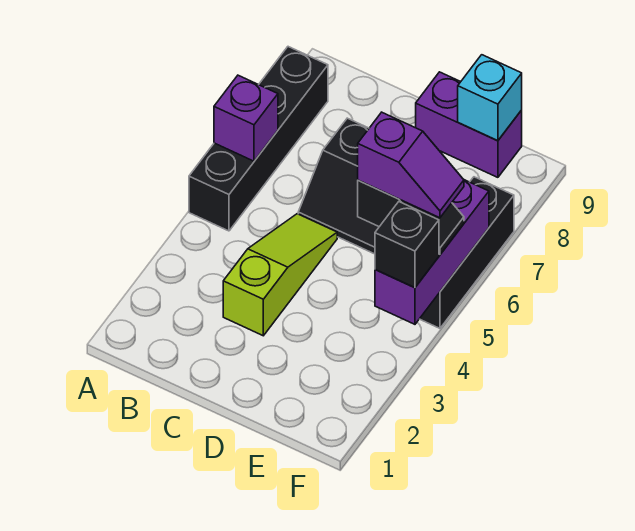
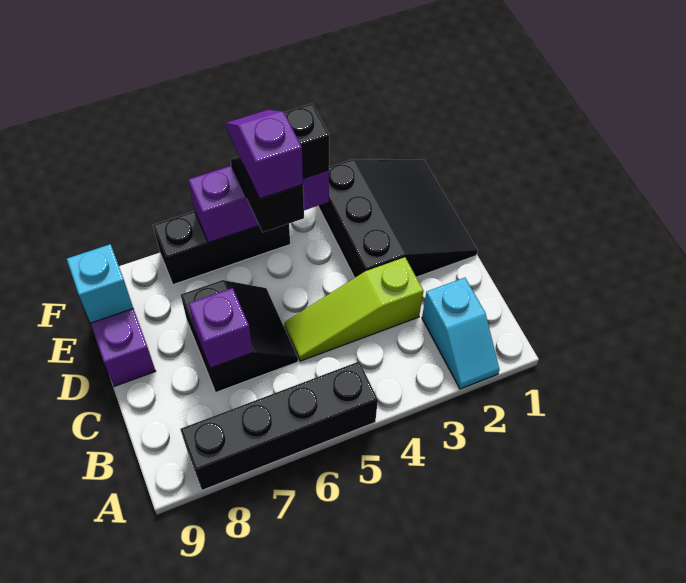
none -> cyan slope A2:B2 level 1 top B
purple brick A6 level 2 -> purple brick C7 level 2
none -> black slope D1:F3 level 1 top 3

